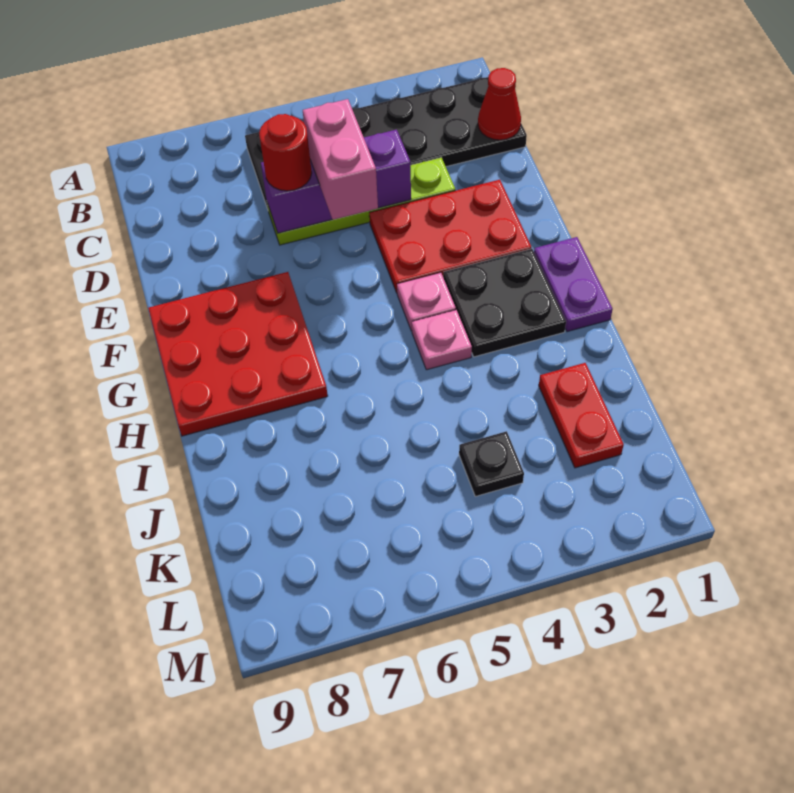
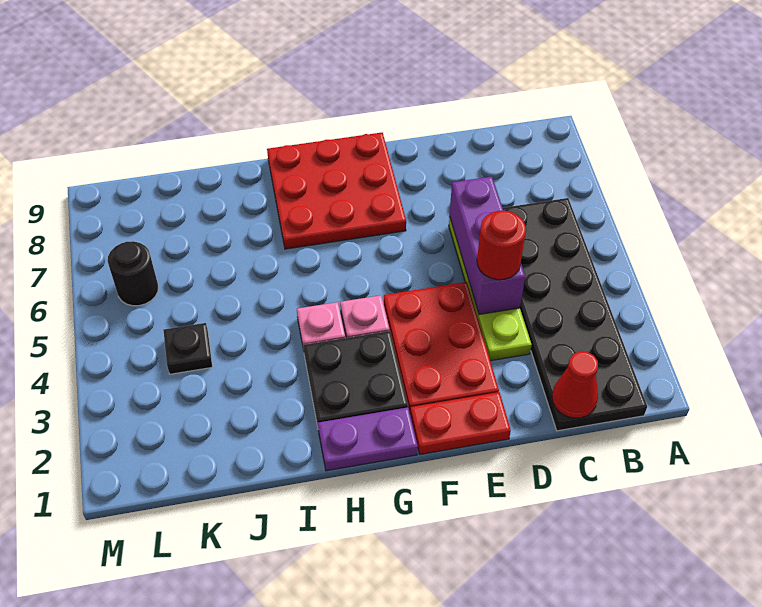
pink brick D5:E5 level 3 -> none
red round brick D6 level 3 -> red round brick D4 level 3
red plate J2:K2 level 1 -> red plate E1:F1 level 1
none -> black round brick L6 level 1

